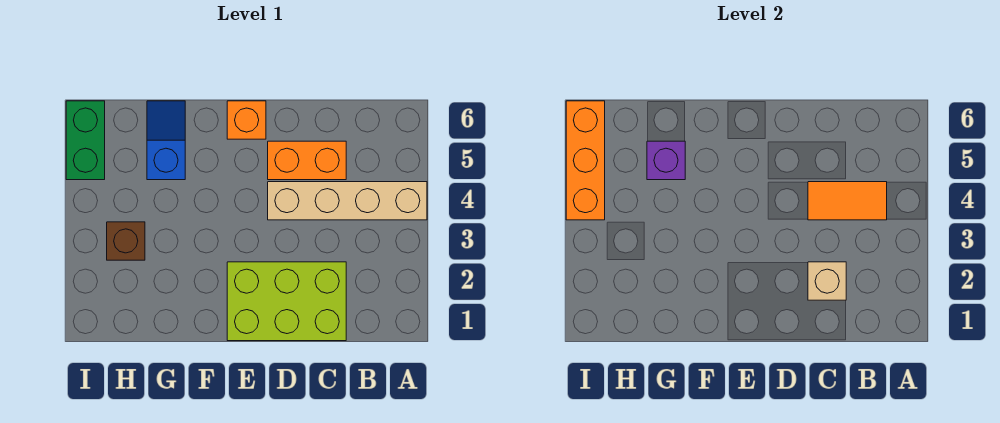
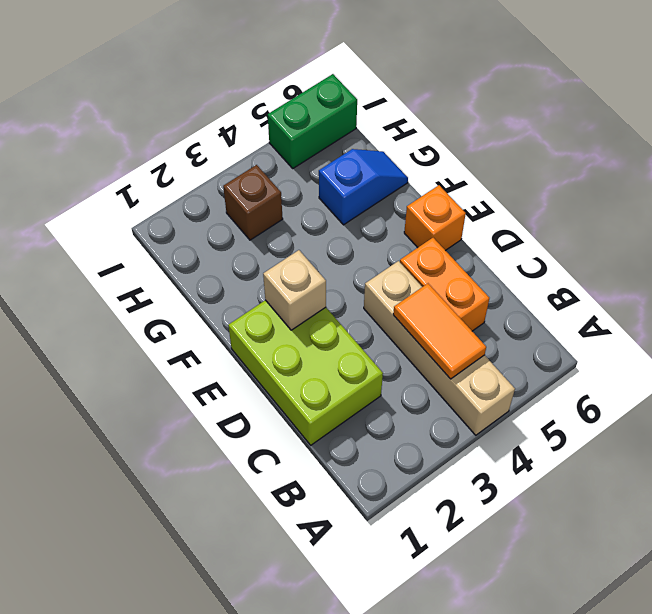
tan brick C2 level 2 -> tan brick E2 level 2
purple brick G5 level 2 -> none
orange brick I4:I6 level 2 -> none

